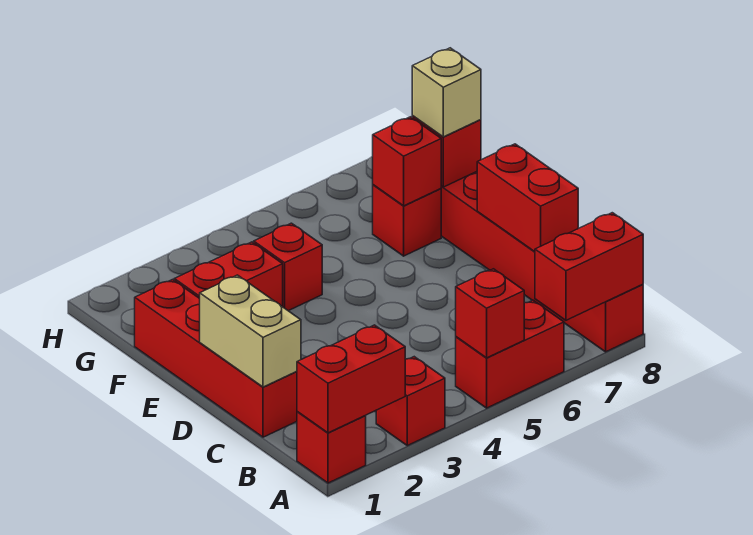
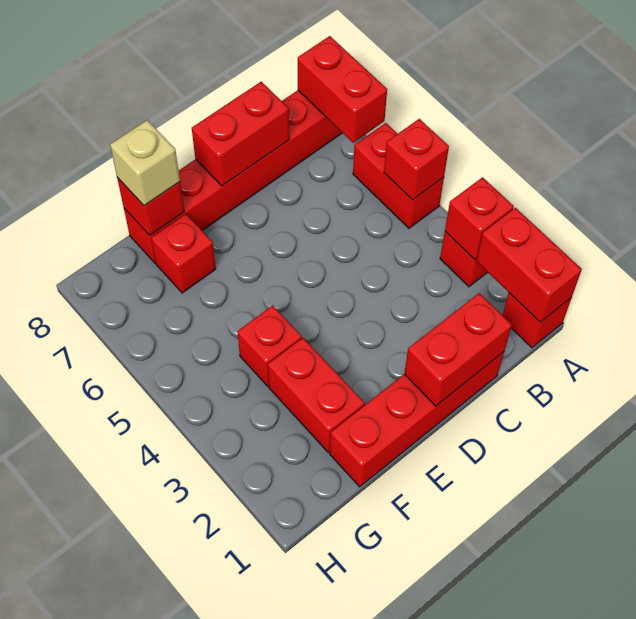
tan brick C1:D1 level 2 -> red brick C1:D1 level 2
red brick F7 level 2 -> red brick A3 level 2

